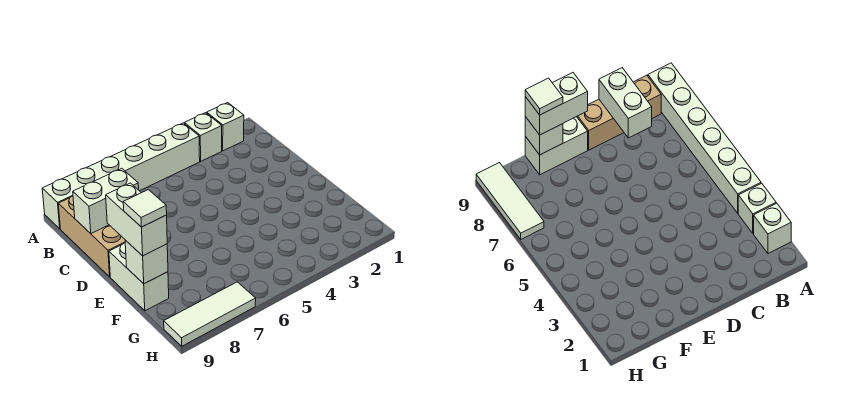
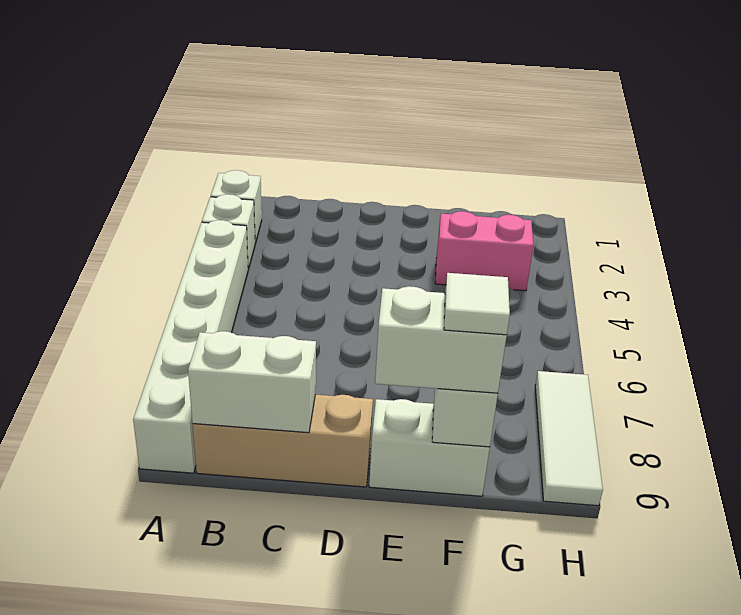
white brick C8:C9 level 2 -> white brick B9:C9 level 2
none -> pink brick F3:G3 level 1

